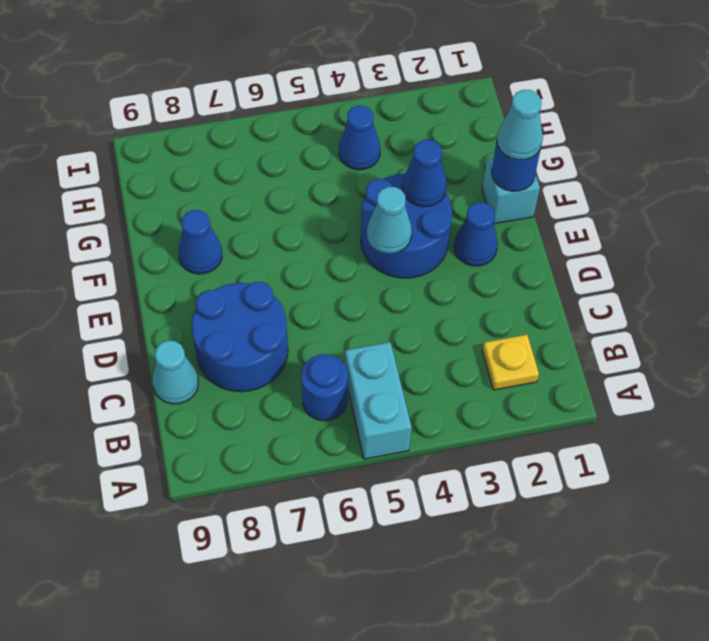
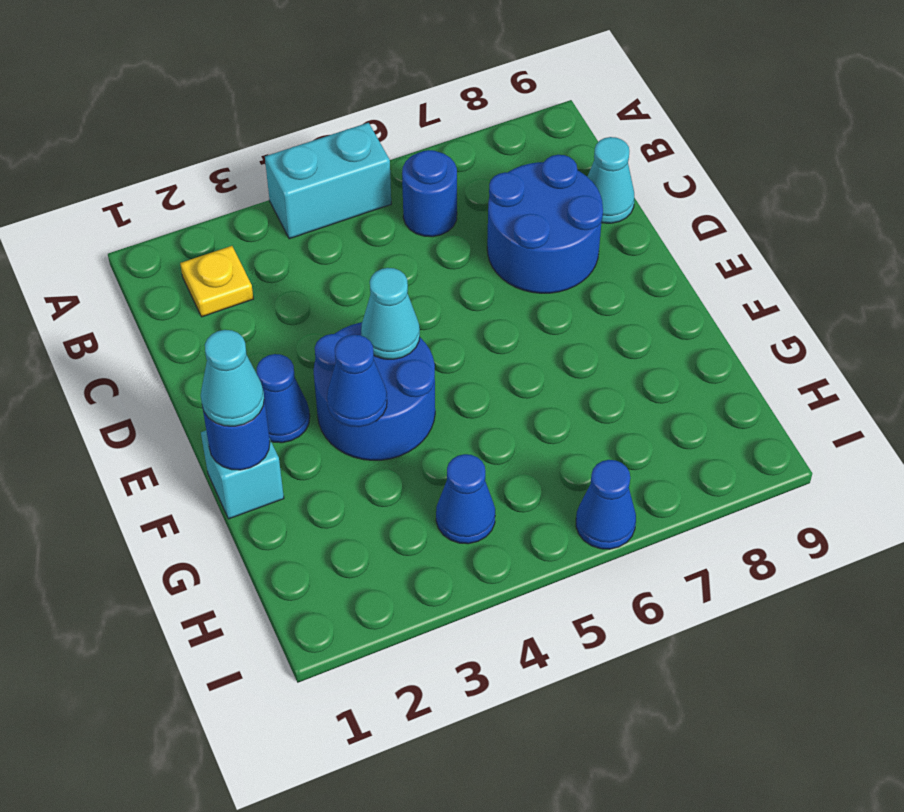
cyan brick A5:B5 level 1 -> cyan brick A4:A5 level 1
blue cone F8 level 1 -> blue cone I6 level 1

